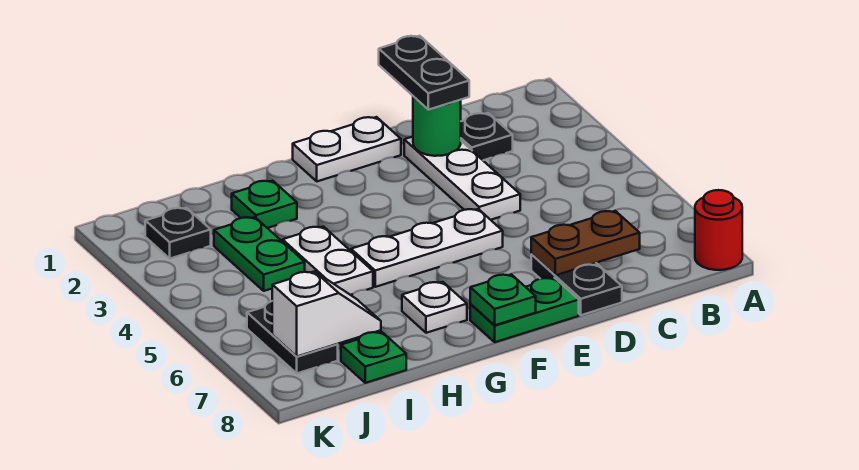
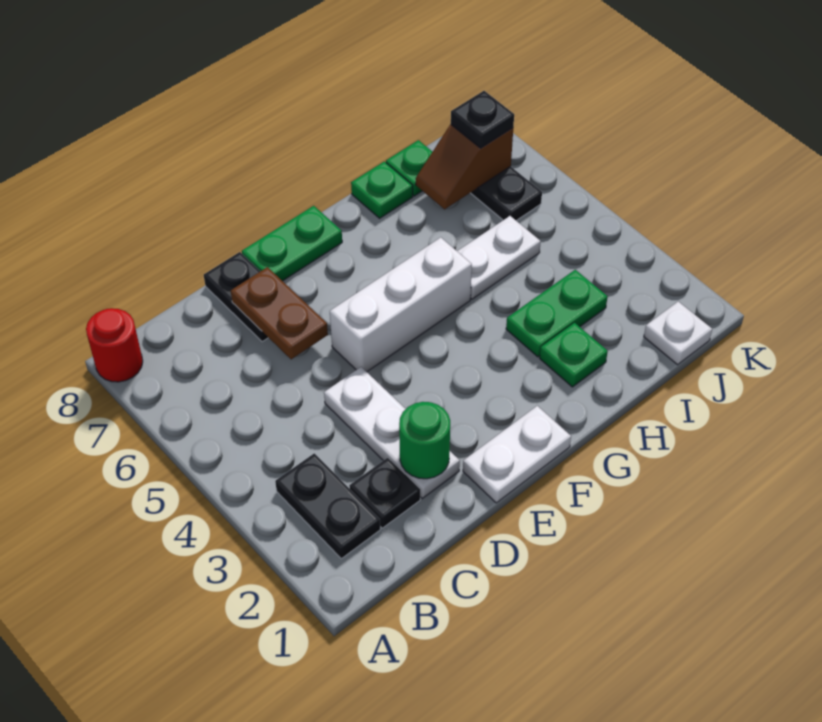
brown plate C7:D7 level 2 -> brown plate D6:D7 level 2
black plate D1:D2 level 3 -> black plate B2:B3 level 1
white plate E5:G5 level 1 -> white brick E5:G5 level 1
green plate F8 level 2 -> green plate H8 level 1
white plate G7 level 1 -> white plate J1 level 1
white plate H4:H5 level 1 -> white plate H5:I5 level 1
green plate I3:I4 level 1 -> green plate H3:I3 level 1
white slope I7:J7 level 2 top J -> brown slope I7:J7 level 2 top J
black plate J2 level 1 -> black plate J7 level 3

